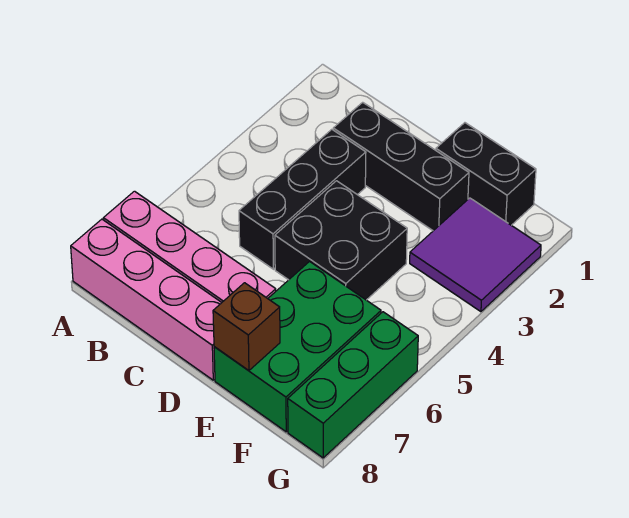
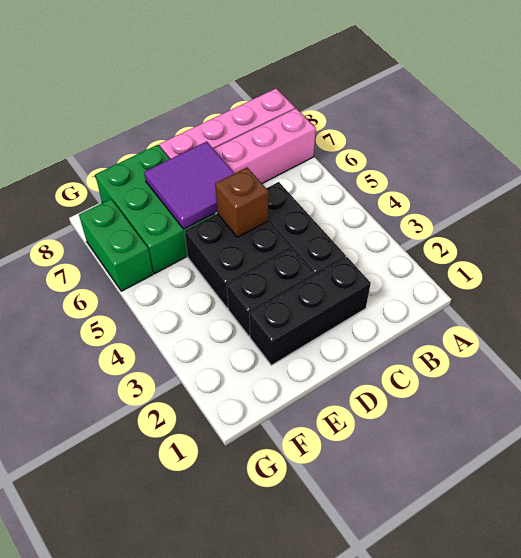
black brick E1:F1 level 1 -> black brick D3:E3 level 1
brown brick E8 level 2 -> brown brick D5 level 2
purple tile F2:G3 level 1 -> purple tile D6:E7 level 2
green brick G6:G8 level 1 -> green brick G6:G7 level 1

